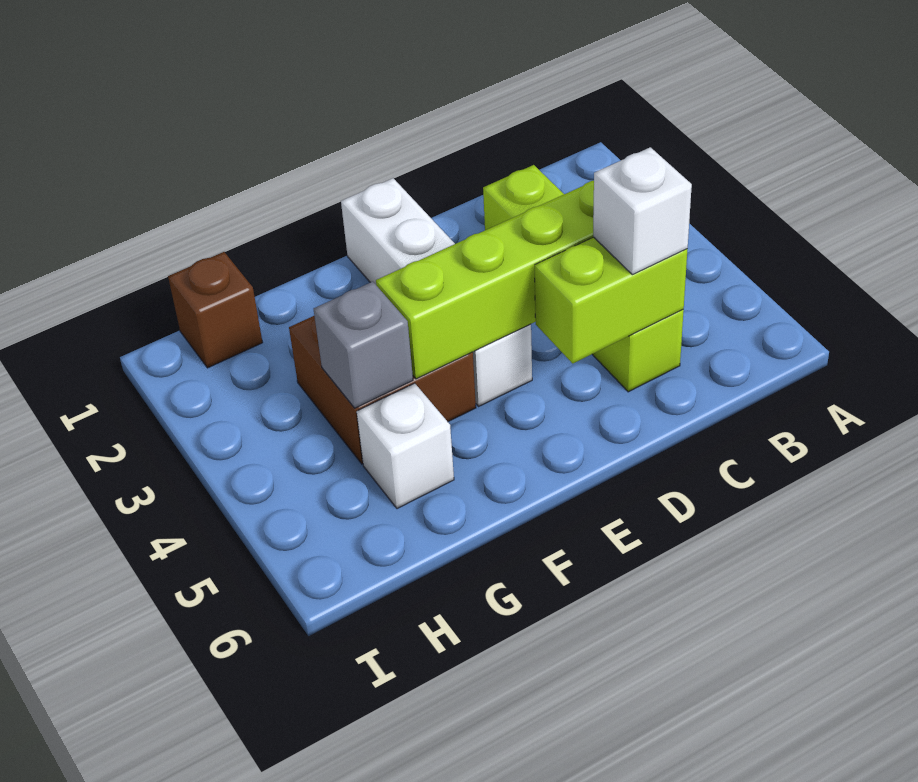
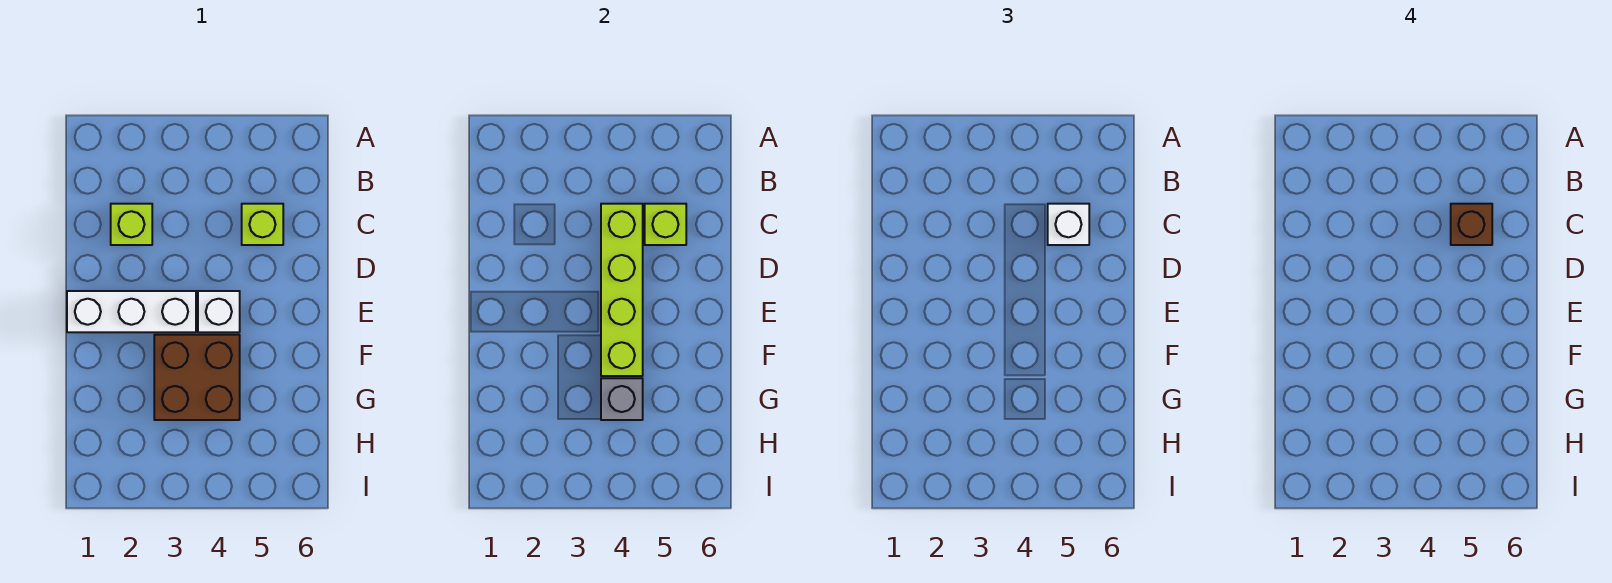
lime brick C5:D5 level 2 -> lime brick C5 level 2
white brick G5 level 1 -> none
brown brick H1 level 1 -> brown brick C5 level 4

